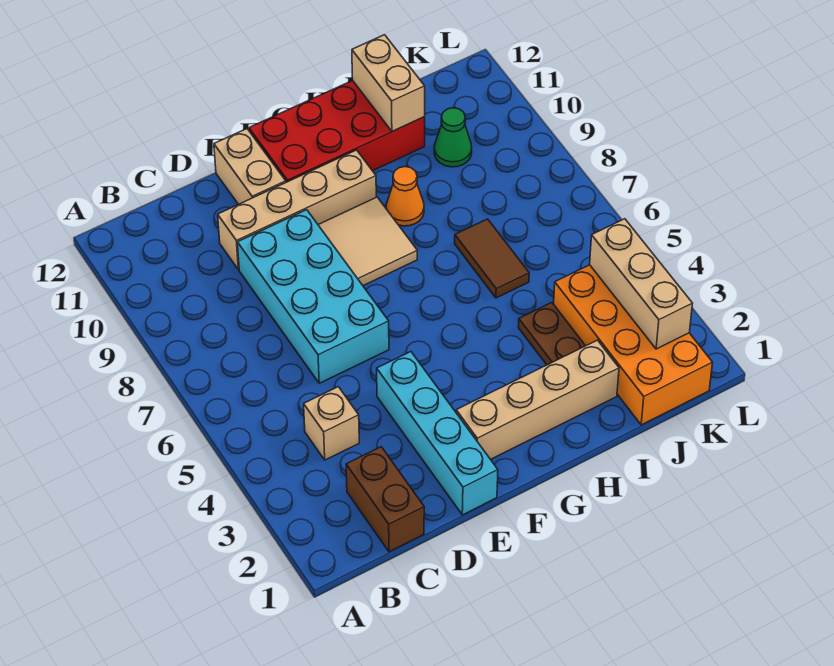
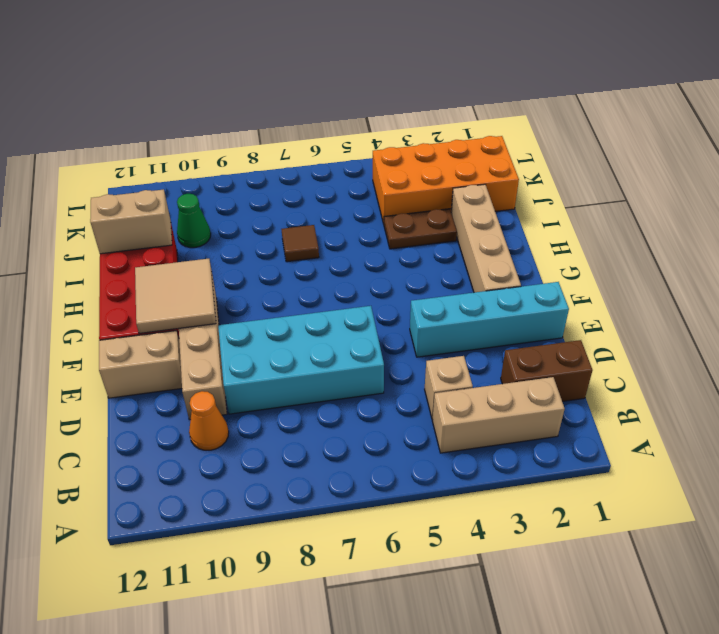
tan tile F8:G9 level 1 -> tan tile F10:G11 level 2
orange cone H9 level 1 -> orange cone C10 level 1
brown tile I6:I7 level 1 -> brown tile I7 level 1
tan brick K2:K4 level 2 -> tan brick B2:B4 level 1

